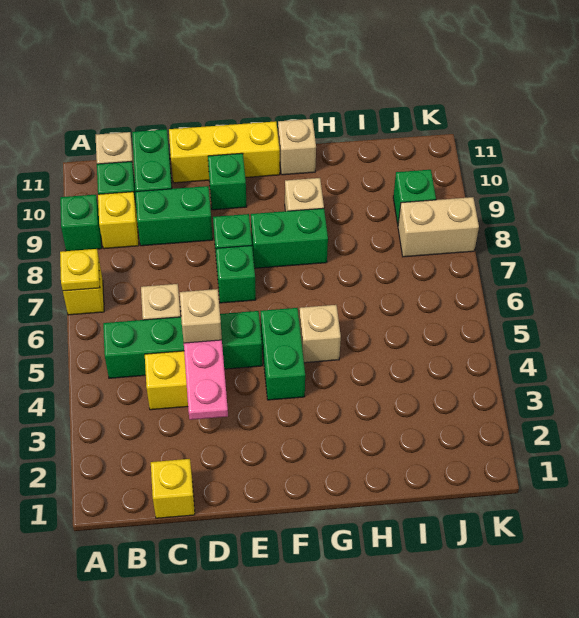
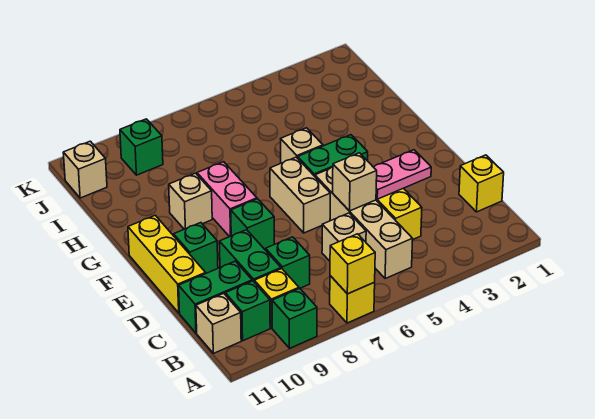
yellow plate A7 level 2 -> yellow brick A7 level 2
green brick B5:E5 level 1 -> tan brick B5:E5 level 1
green brick E7 level 1 -> green brick C8 level 1
green brick F8:G8 level 1 -> pink brick F8:G8 level 1
tan brick G11 level 1 -> tan brick J11 level 1
tan brick J8:K8 level 1 -> tan brick E6:F6 level 1

